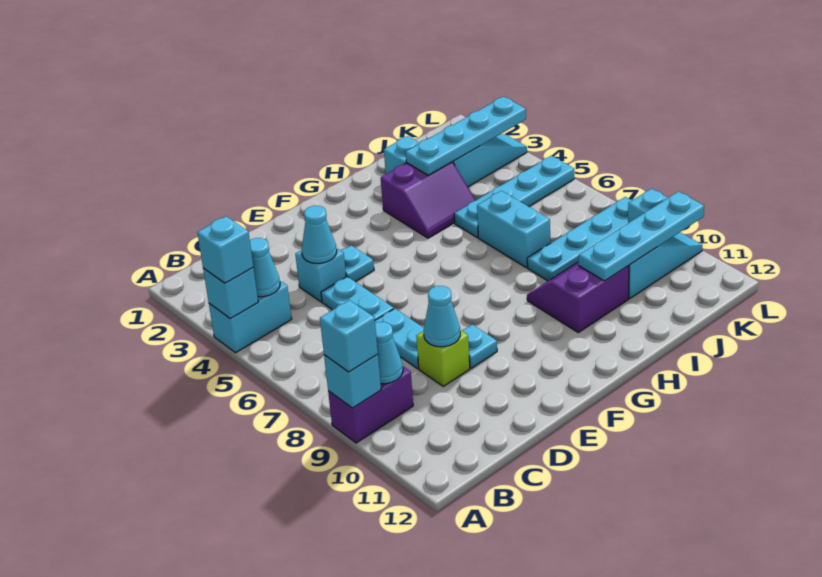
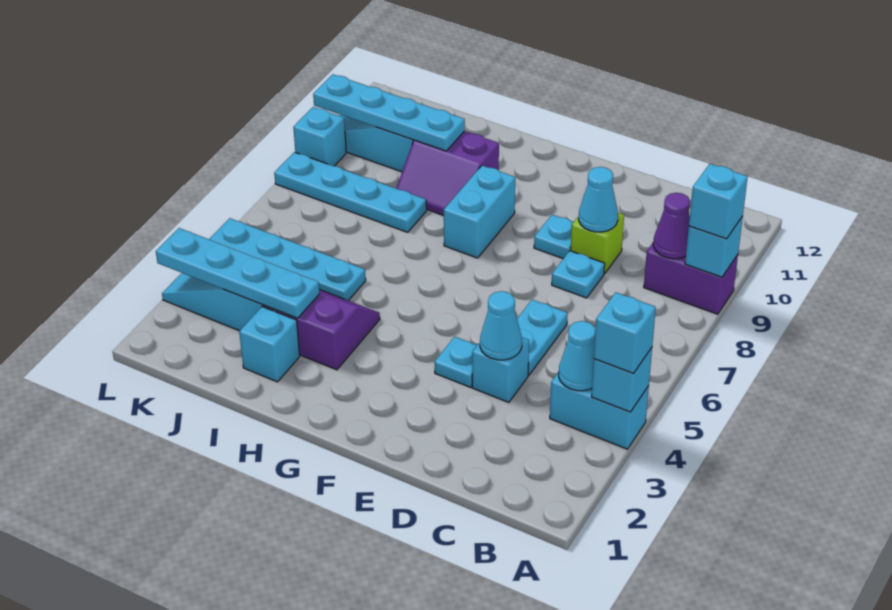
cyan cone B9 level 2 -> purple cone B9 level 2
cyan plate D7:D8 level 1 -> cyan plate D8 level 1
cyan brick I6:I7 level 1 -> cyan brick G8:G9 level 1

